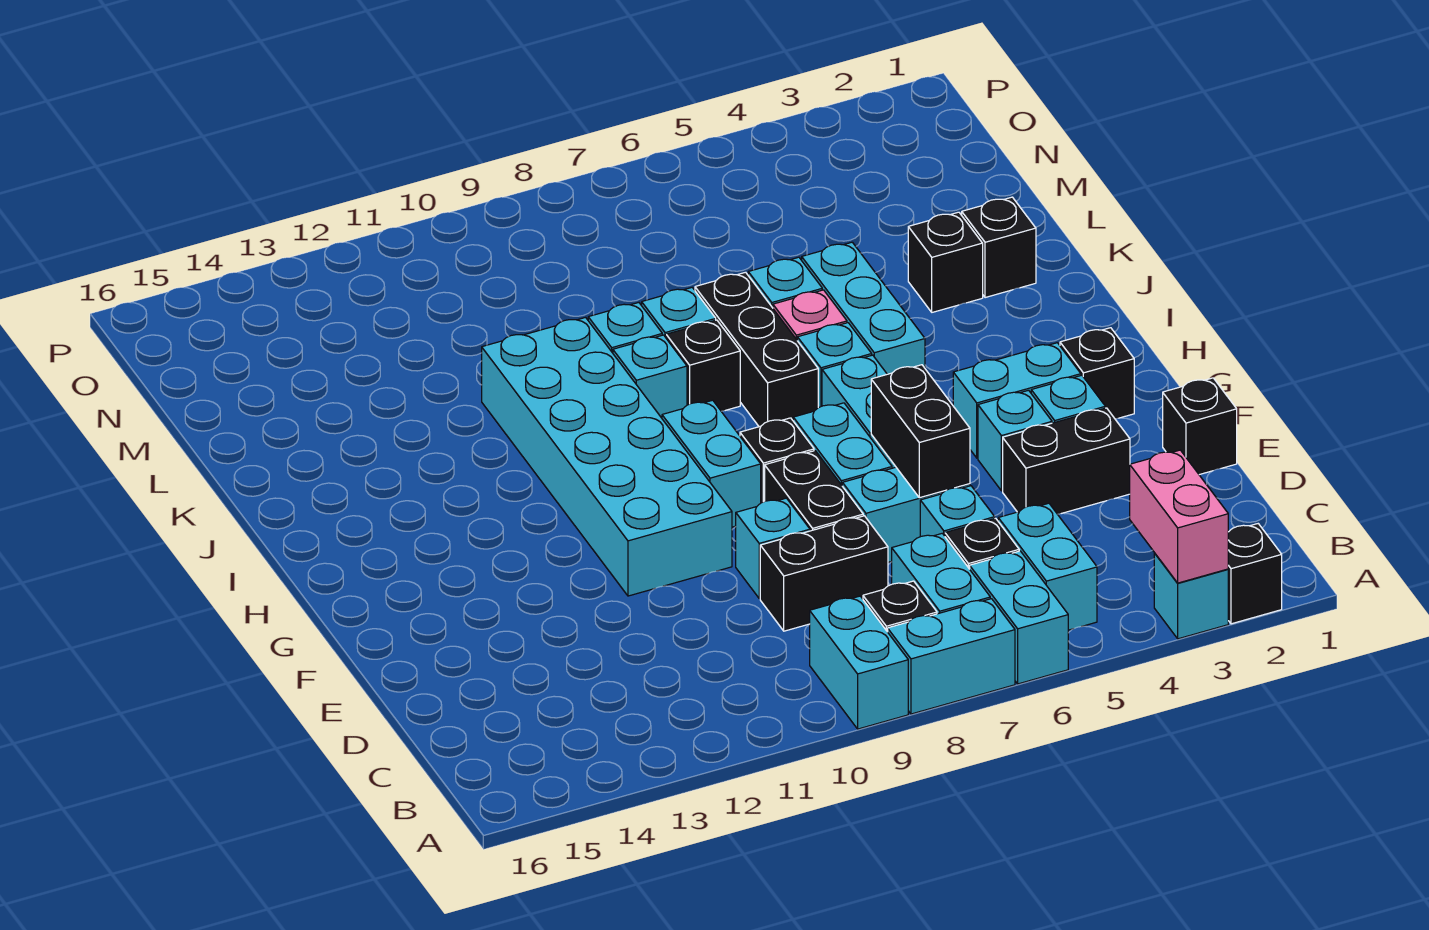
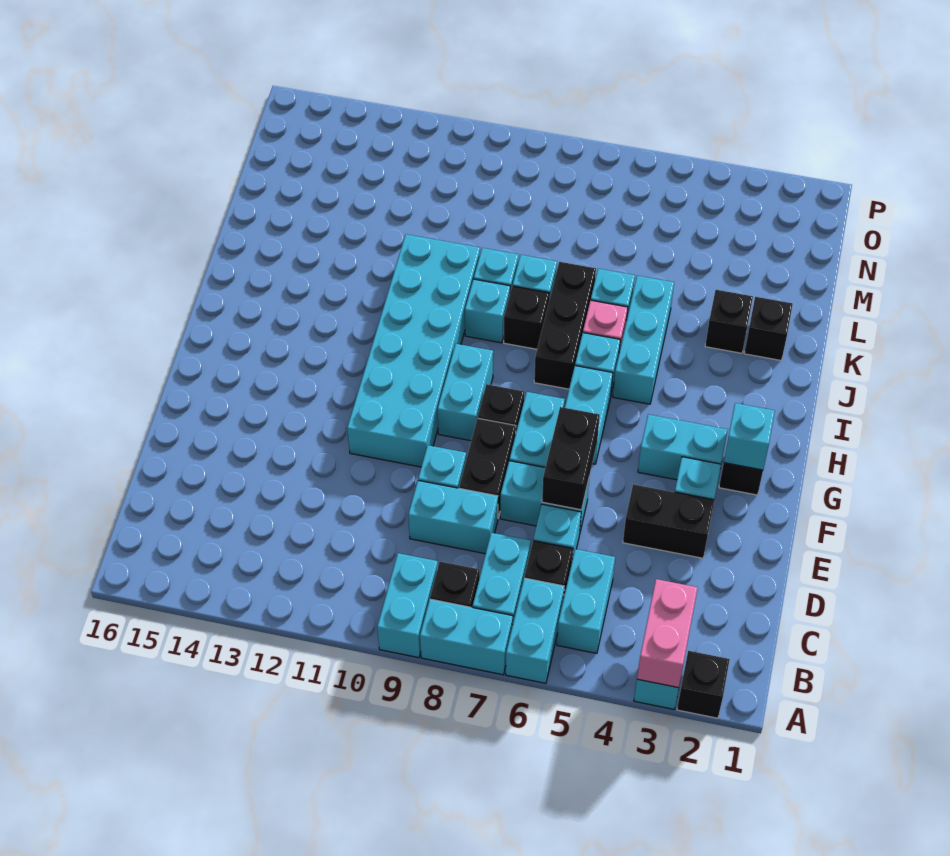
black brick D8:D9 level 1 -> cyan brick D8:D9 level 1
black brick E1 level 1 -> none
cyan brick F4 level 1 -> cyan brick G2 level 2

